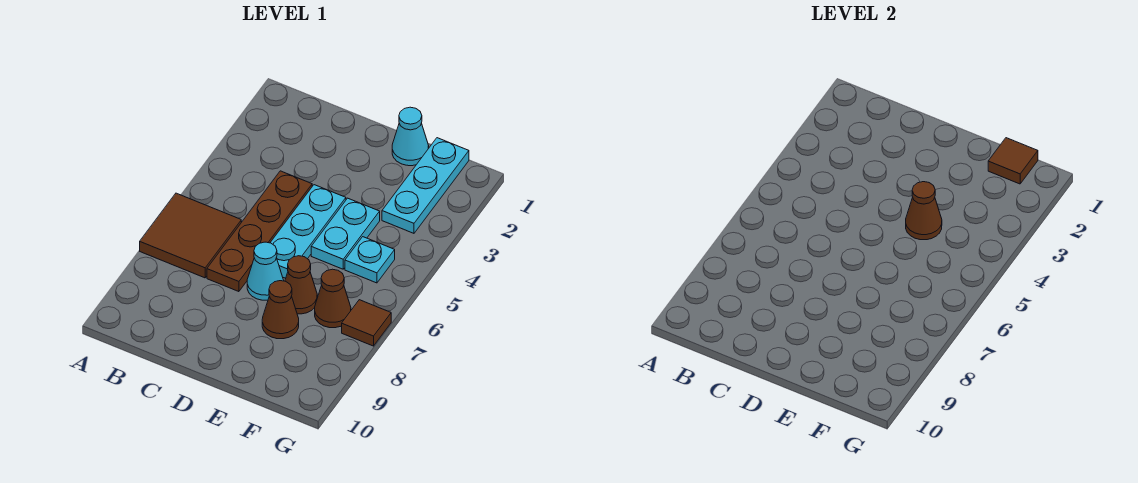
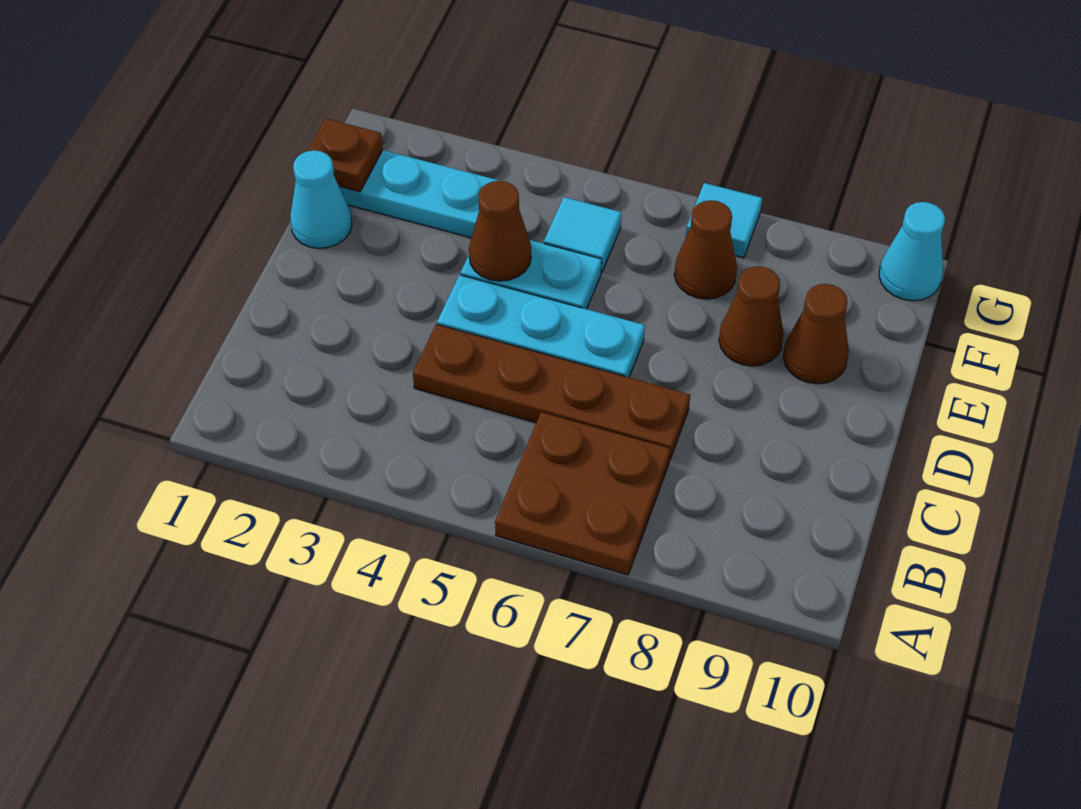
brown tile A6:B7 level 1 -> brown plate A6:B7 level 1
cyan cone D7 level 1 -> cyan cone G10 level 1
brown cone E7 level 1 -> brown cone E9 level 1
brown tile F1 level 2 -> brown plate F1 level 2
cyan plate F5 level 1 -> cyan tile F5 level 1
brown tile G7 level 1 -> cyan tile G7 level 1

